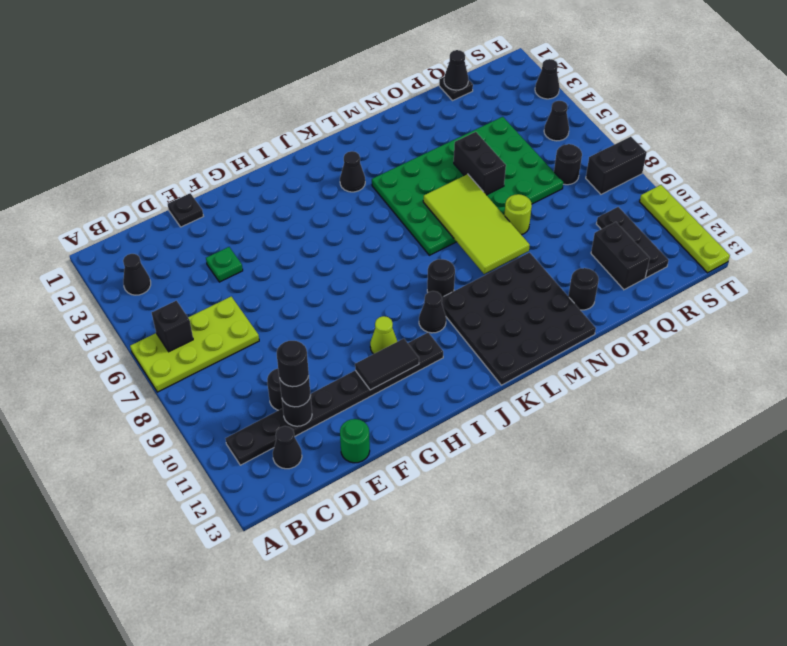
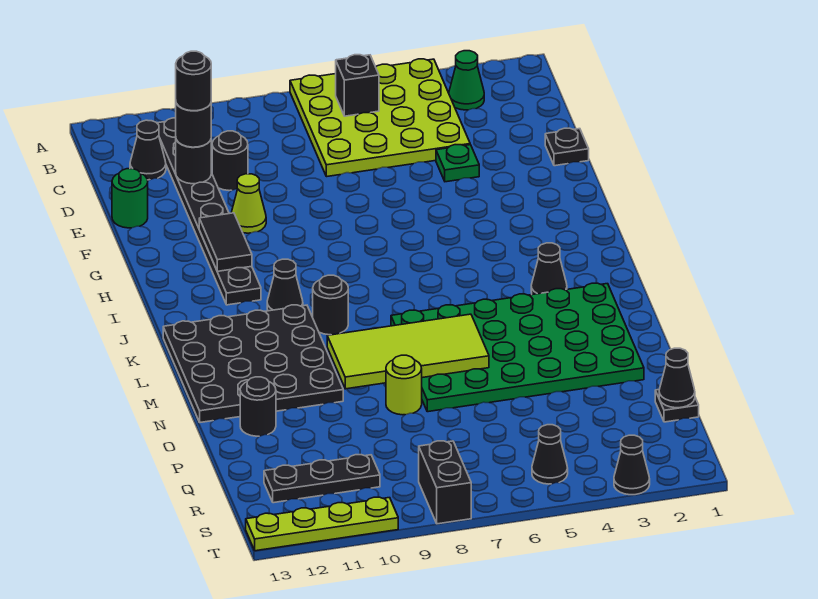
lime plate A6:D7 level 1 -> lime plate A4:D7 level 1
black cone B3 level 1 -> green cone B3 level 1
lime cone H10 level 1 -> lime cone F10 level 1
green plate L4:Q7 level 1 -> green plate L2:O7 level 1
black brick O5:O6 level 2 -> none
black brick Q11:Q12 level 1 -> none
black round brick R7 level 1 -> none

